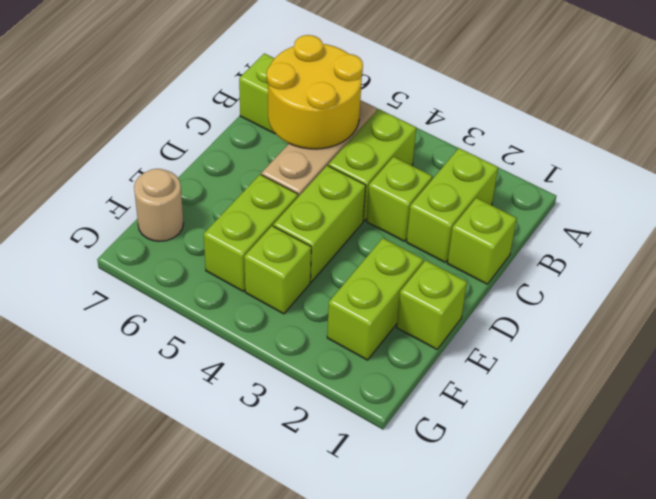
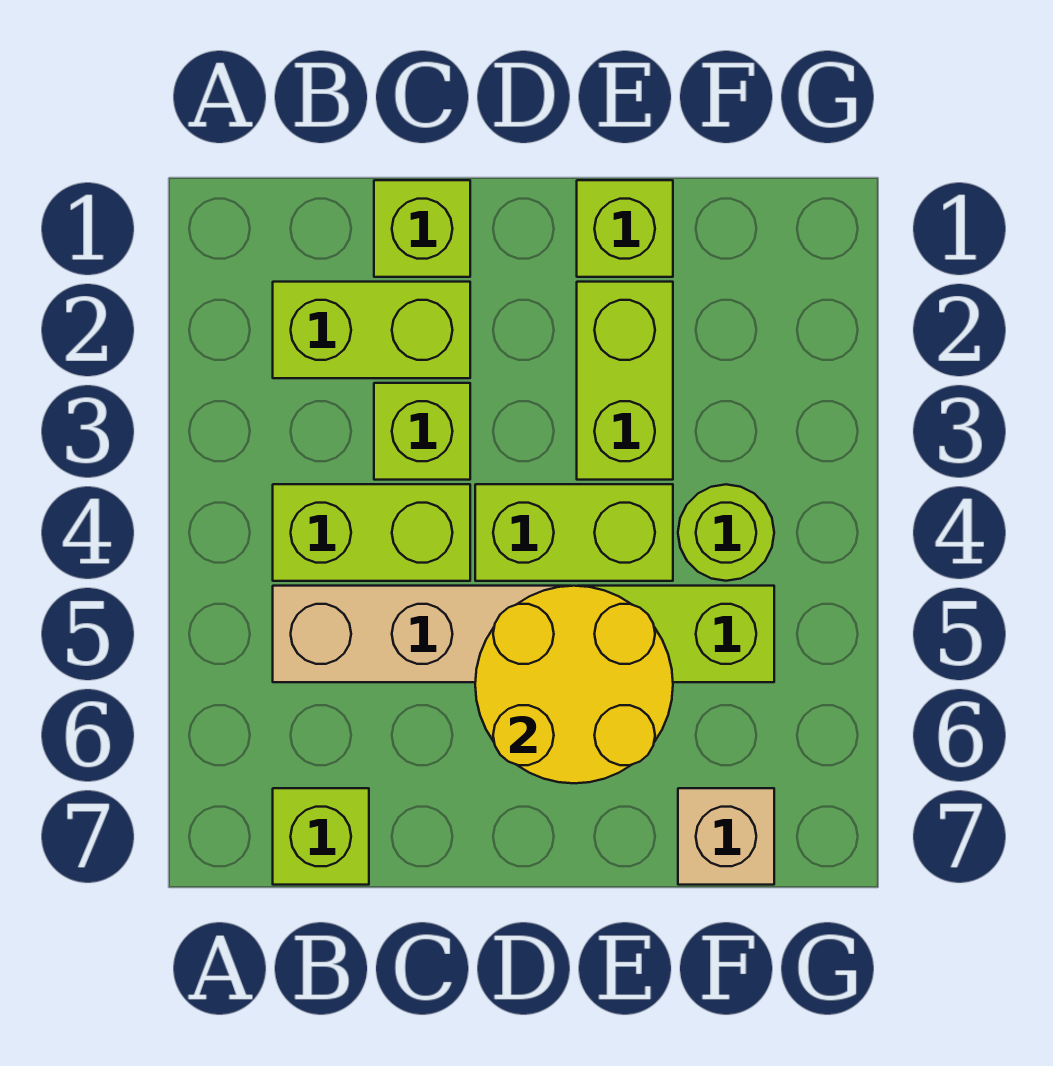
yellow round brick B5:C6 level 2 -> yellow round brick D5:E6 level 2
lime brick E2:F2 level 1 -> lime brick E2:E3 level 1
lime brick F4 level 1 -> lime round brick F4 level 1
tan round brick F7 level 1 -> tan brick F7 level 1

